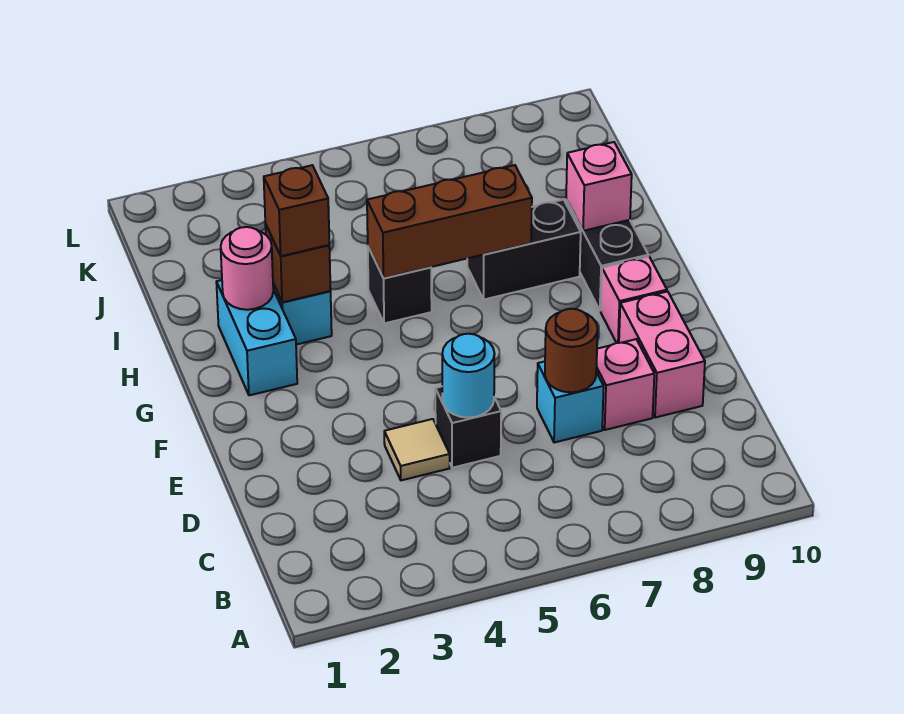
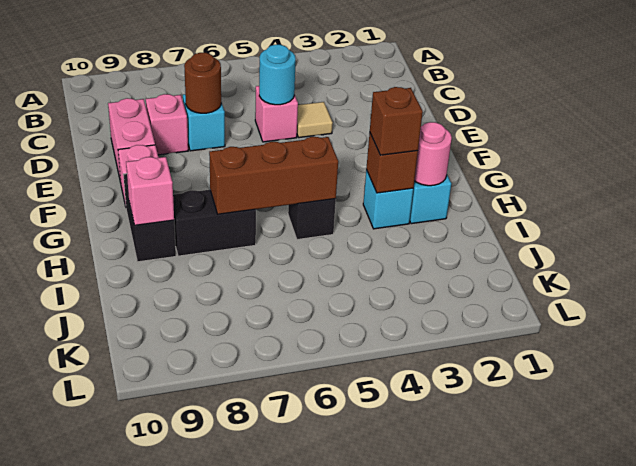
black brick D5 level 1 -> pink brick D5 level 1

